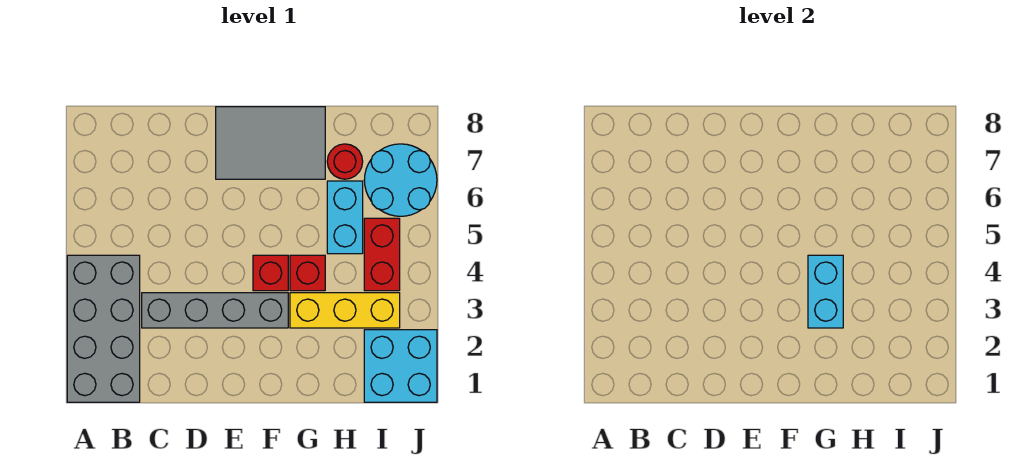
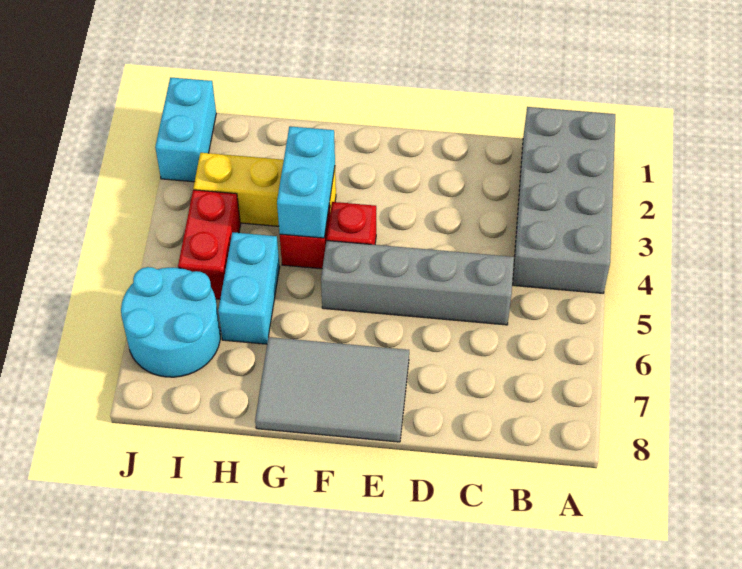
grey brick C3:F3 level 1 -> grey brick C5:F5 level 1
red round brick H7 level 1 -> none
cyan brick I1:J2 level 1 -> cyan brick J1:J2 level 1

